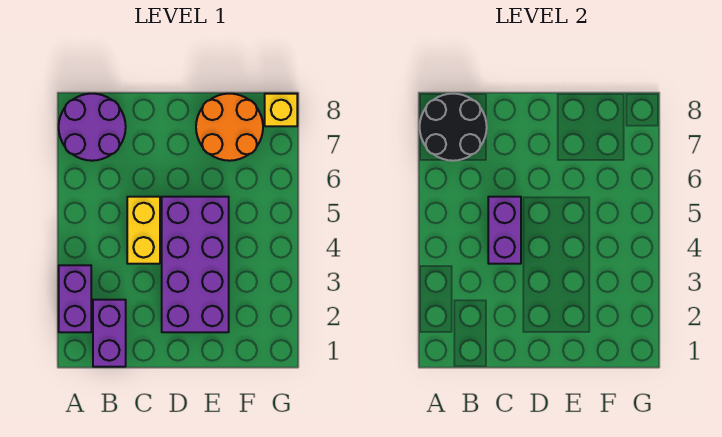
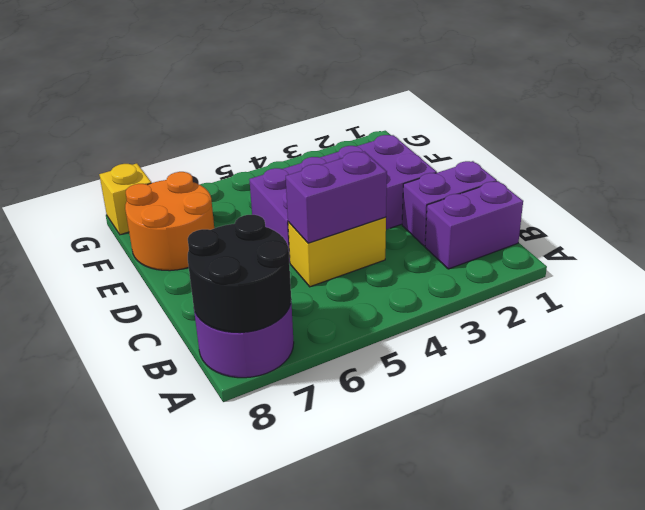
purple brick A2:A3 level 1 -> purple brick C1:C2 level 1

